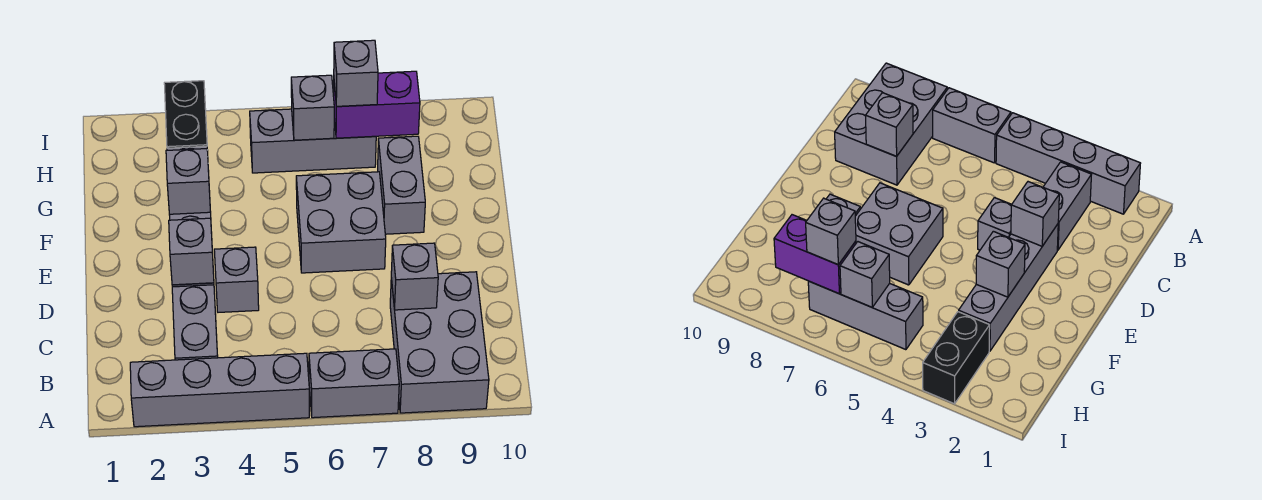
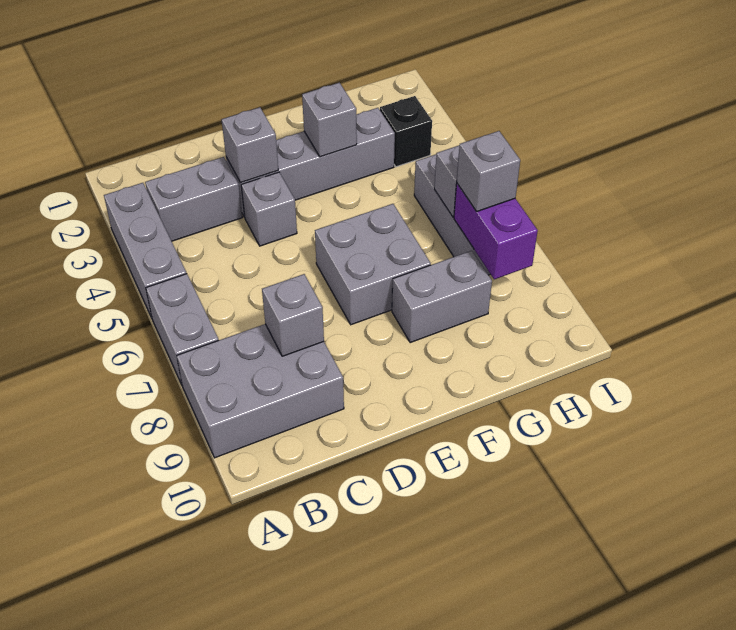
grey brick A2:A5 level 1 -> grey brick A3:A5 level 1
black brick H3:I3 level 1 -> black brick H3 level 1

